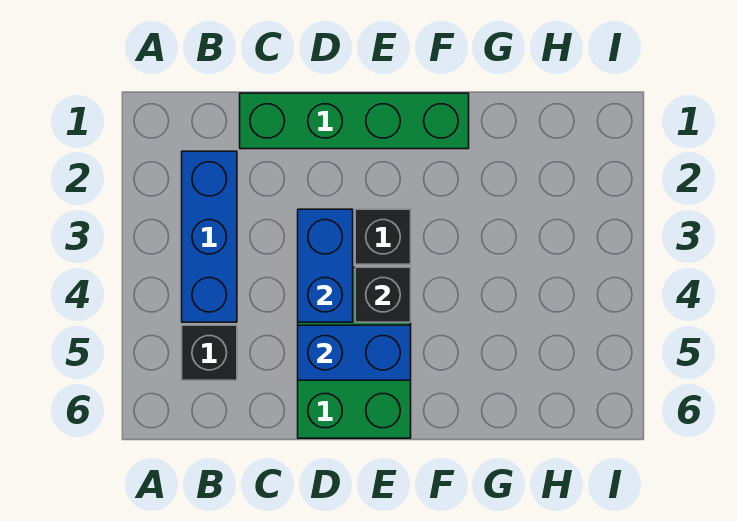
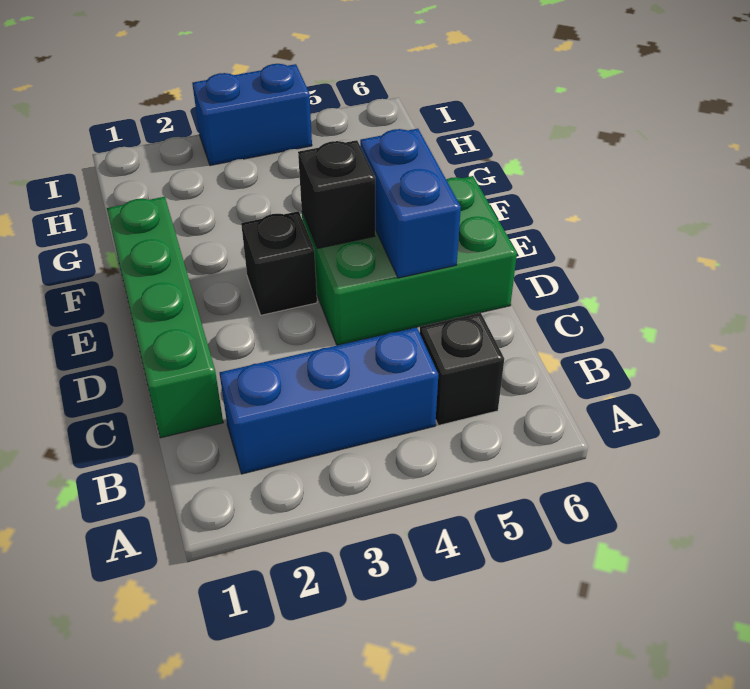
blue brick D3:D4 level 2 -> blue brick I3:I4 level 1

